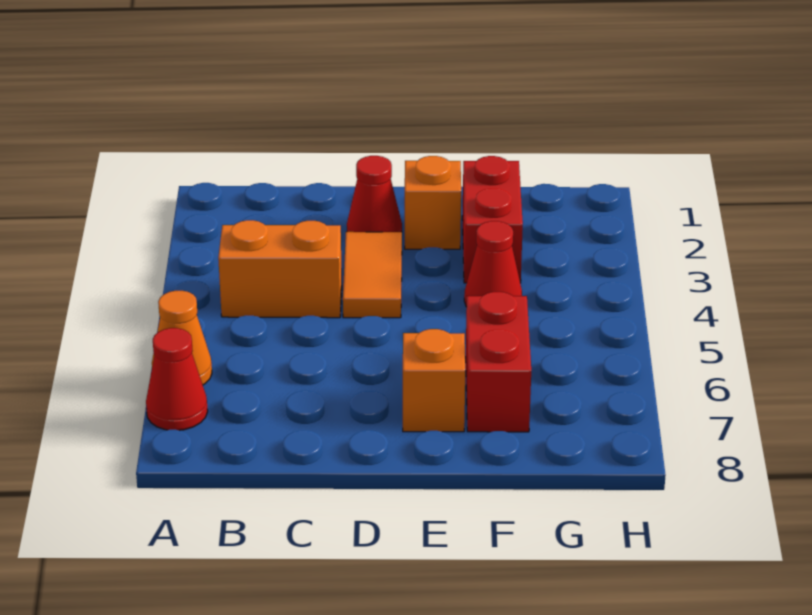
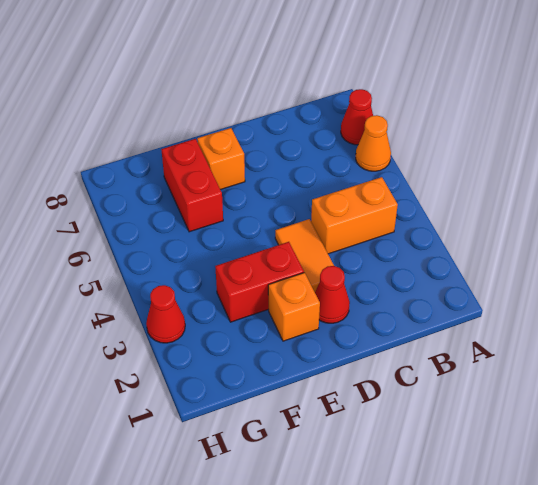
red brick F2:F3 level 1 -> red brick E3:F3 level 1
red cone F4 level 1 -> red cone H3 level 1

